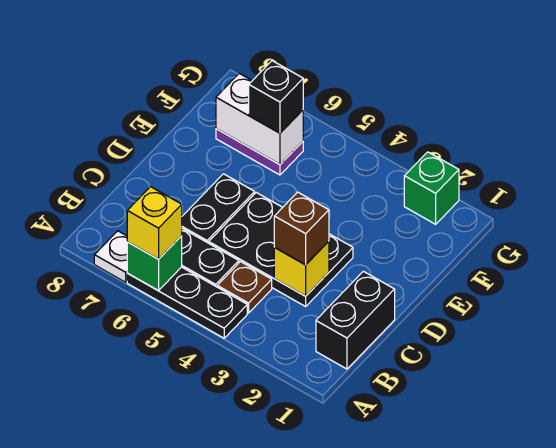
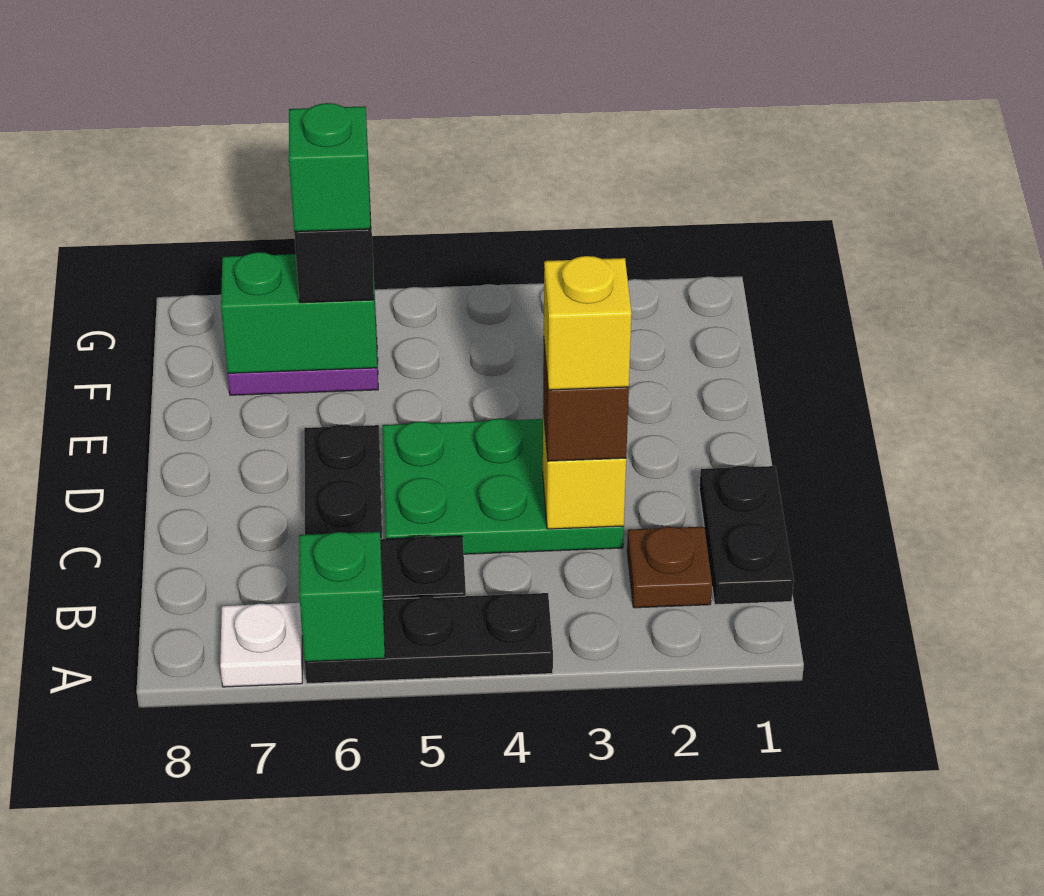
yellow brick A6 level 3 -> yellow brick C3 level 4
black brick B1:C1 level 1 -> black plate B1:C1 level 1
brown plate B4 level 1 -> brown plate B2 level 1
black plate C3:D5 level 1 -> green plate C3:D5 level 1
white brick F6:F7 level 2 -> green brick F6:F7 level 2
green brick G2 level 1 -> green brick F6 level 4

